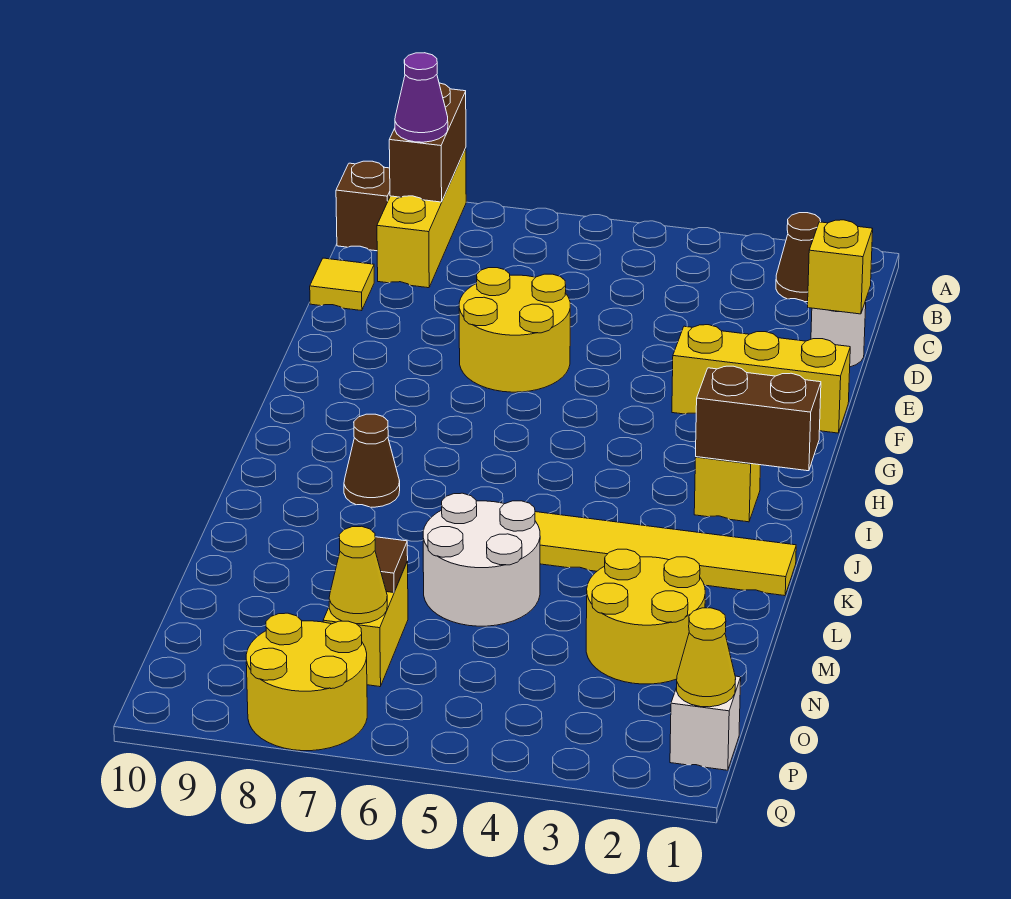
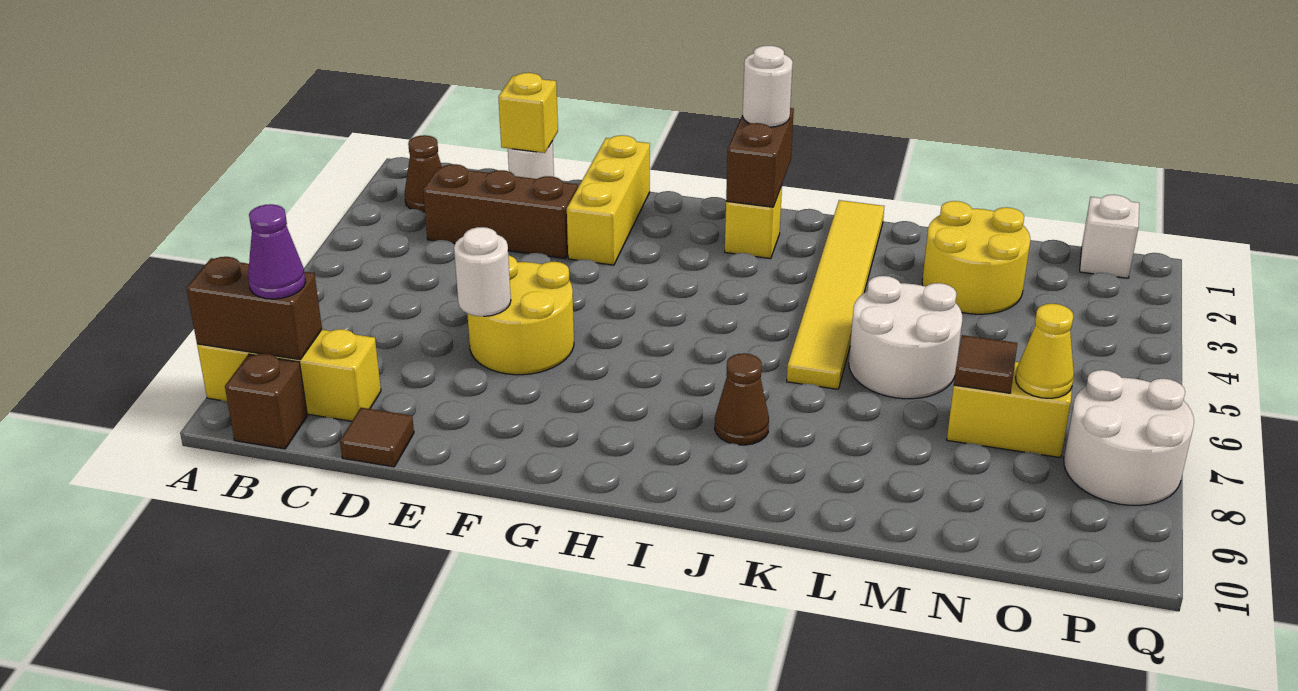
none -> brown brick C3:E3 level 1
yellow tile D10 level 1 -> brown tile D10 level 1
none -> white round brick E7 level 2
none -> white round brick I1 level 3
yellow cone P1 level 2 -> none
yellow round brick P7:Q8 level 1 -> white round brick P7:Q8 level 1

